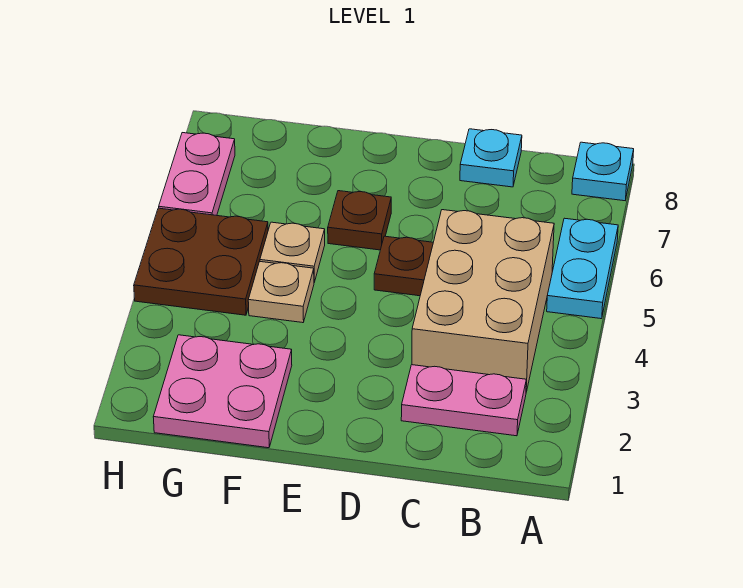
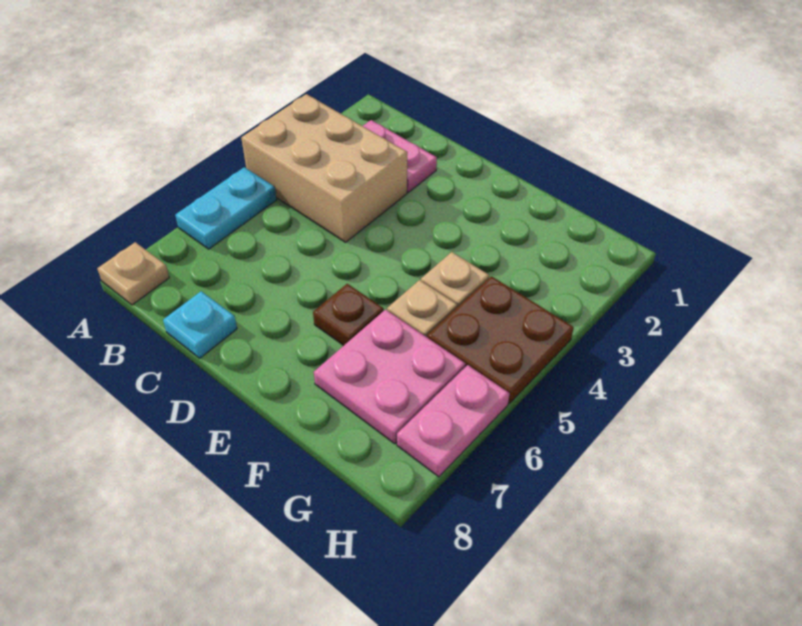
cyan plate A8 level 1 -> tan plate A8 level 1
tan brick B3:C5 level 1 -> tan brick A3:C4 level 1
brown plate D5 level 1 -> none
pink plate F1:G2 level 1 -> pink plate F6:G7 level 1

